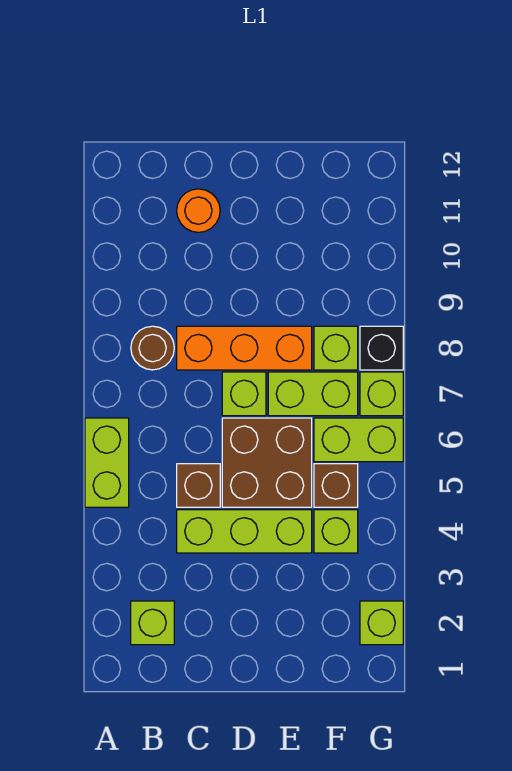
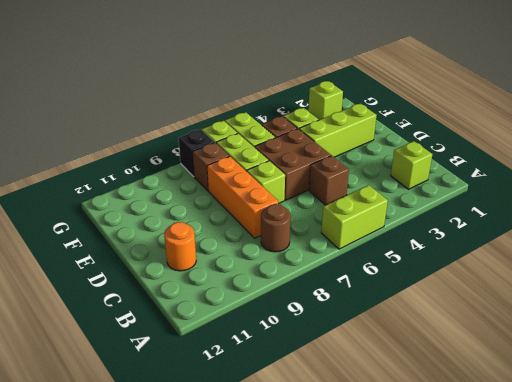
lime brick C4:E4 level 1 -> lime brick E2:E4 level 1
lime brick F8 level 1 -> brown brick F8 level 1

